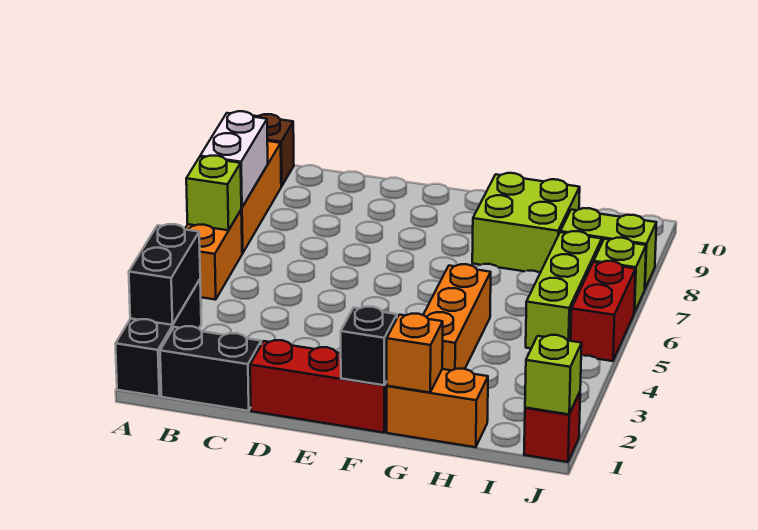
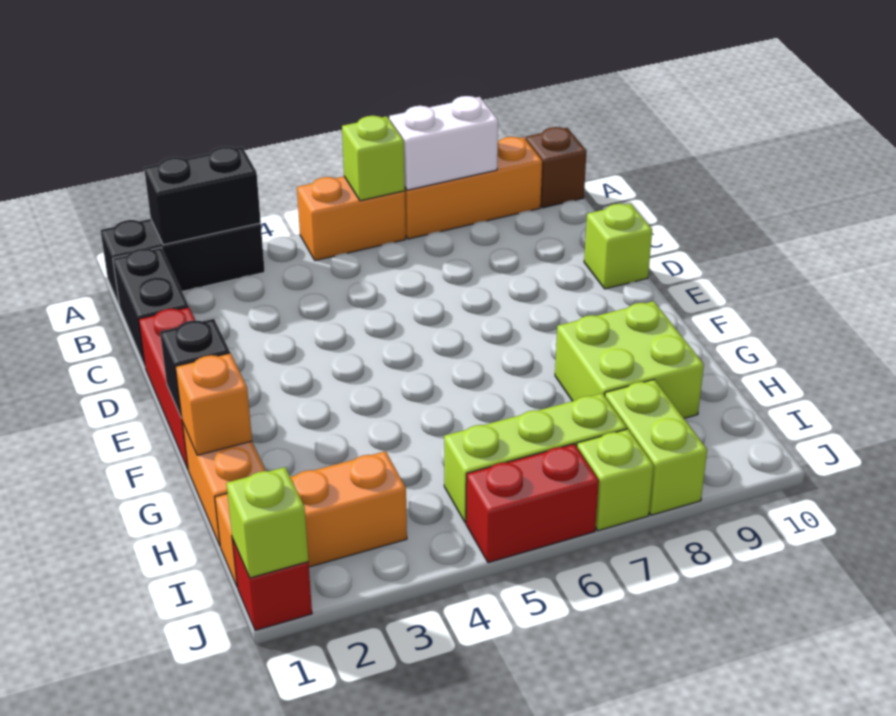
none -> lime brick D10 level 1
orange brick G3:G5 level 1 -> orange brick I1:I3 level 1

